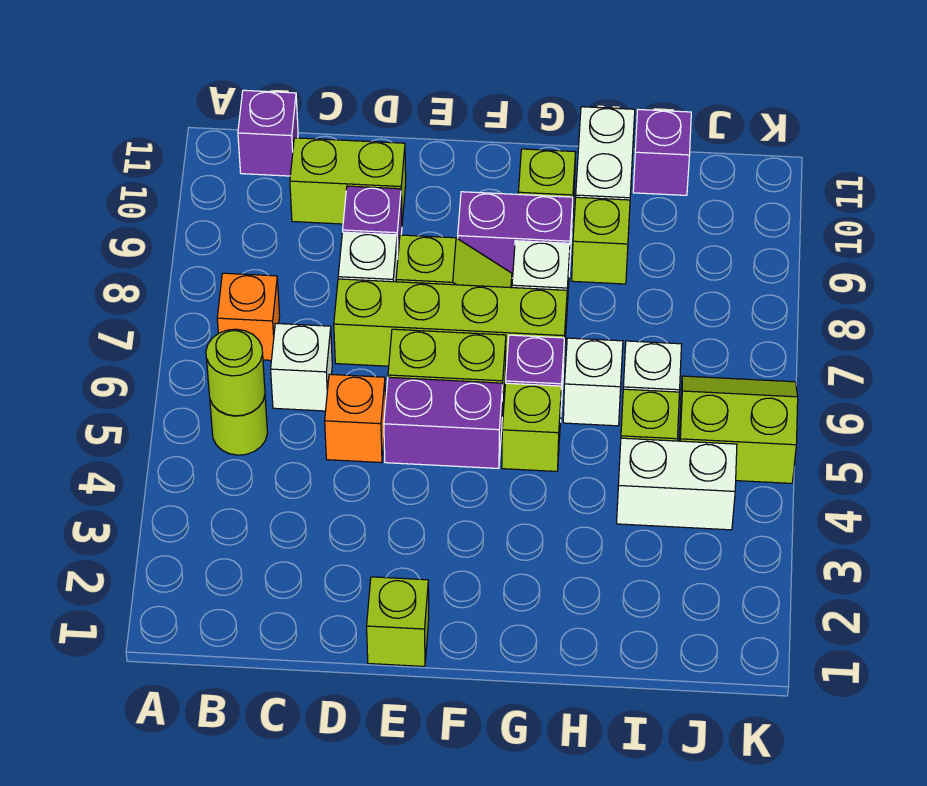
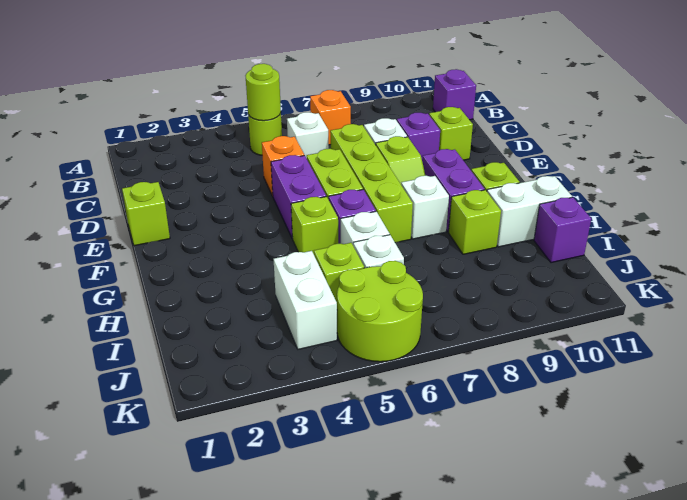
lime brick C10:D10 level 1 -> lime brick D10 level 1
lime slope J5:K6 level 1 top 5 -> lime round brick J5:K6 level 1

